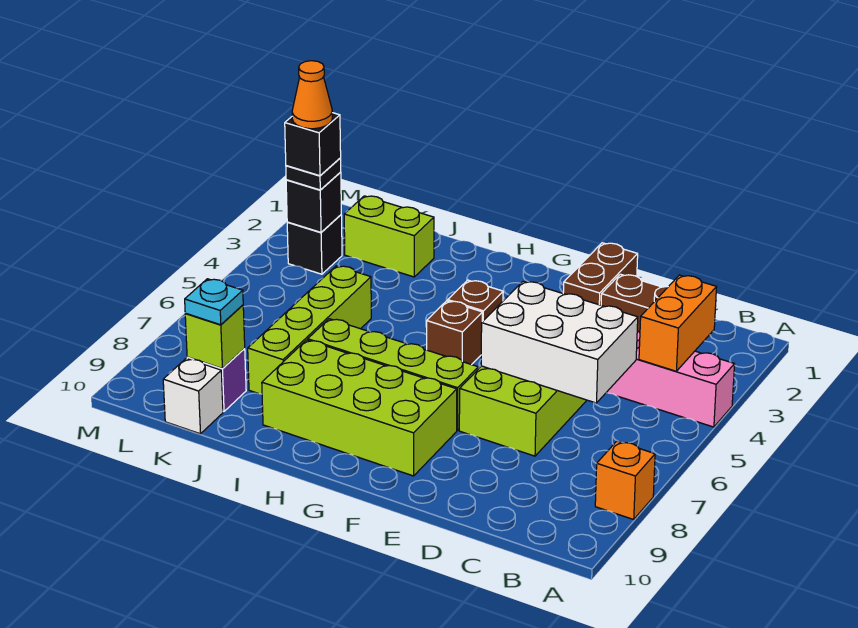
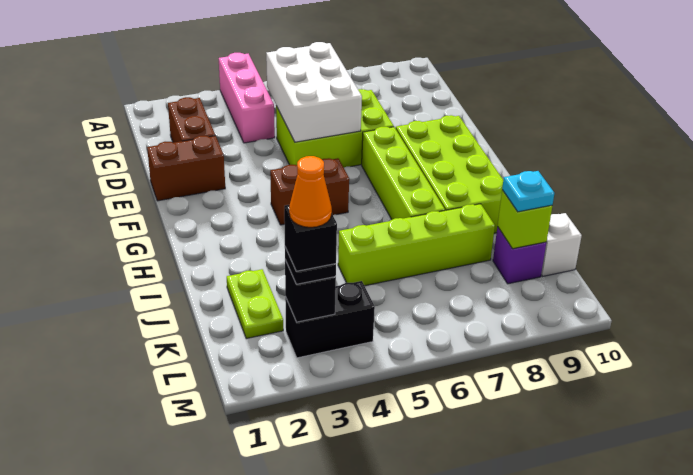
orange brick A8 level 1 -> none
orange brick B3:B4 level 2 -> none
lime brick J2:K2 level 1 -> lime plate J2:K2 level 1
black brick L3 level 1 -> black brick L3:L4 level 1

